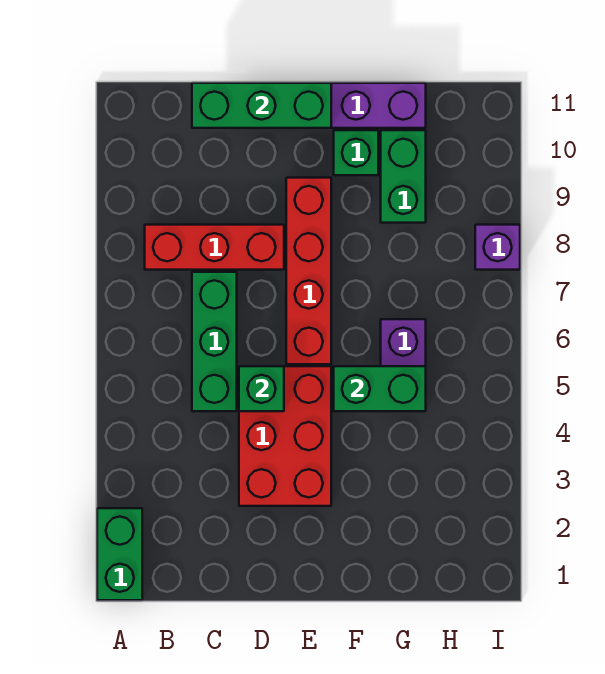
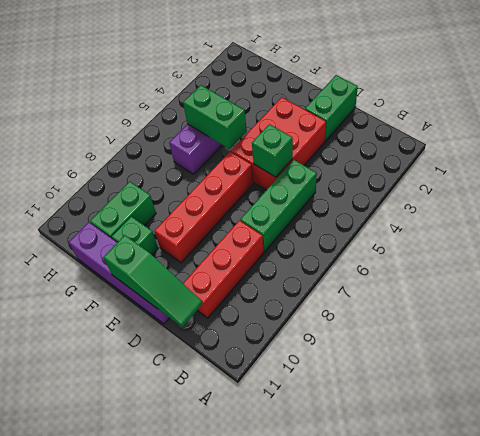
green brick A1:A2 level 1 -> green brick D1:D2 level 1
red brick B8:D8 level 1 -> red brick C8:C10 level 1
green brick C11:E11 level 2 -> green slope C11:E11 level 2 top E
purple brick I8 level 1 -> none

